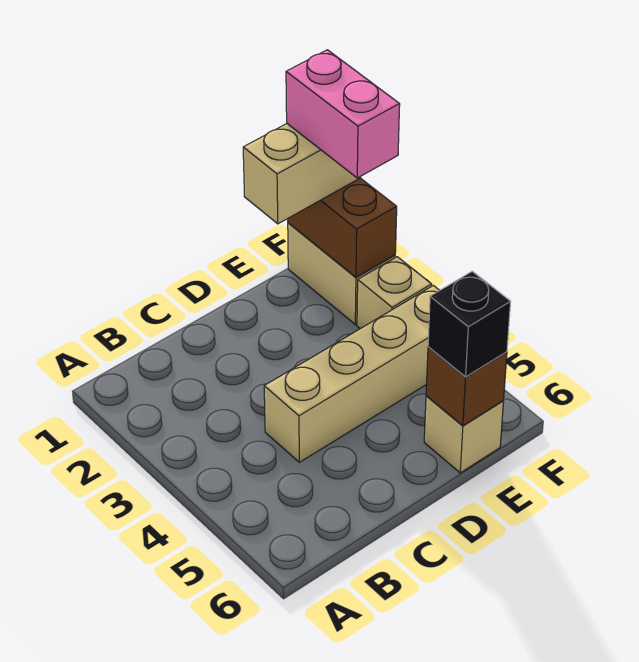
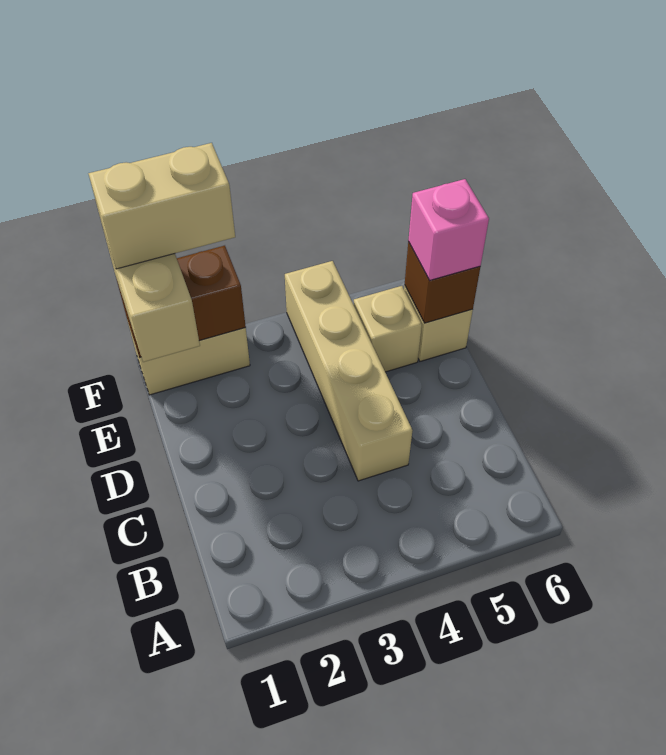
black brick E6 level 3 -> pink brick E6 level 3
pink brick F1:F2 level 4 -> tan brick F1:F2 level 4
tan brick F3 level 1 -> tan brick E5 level 1

